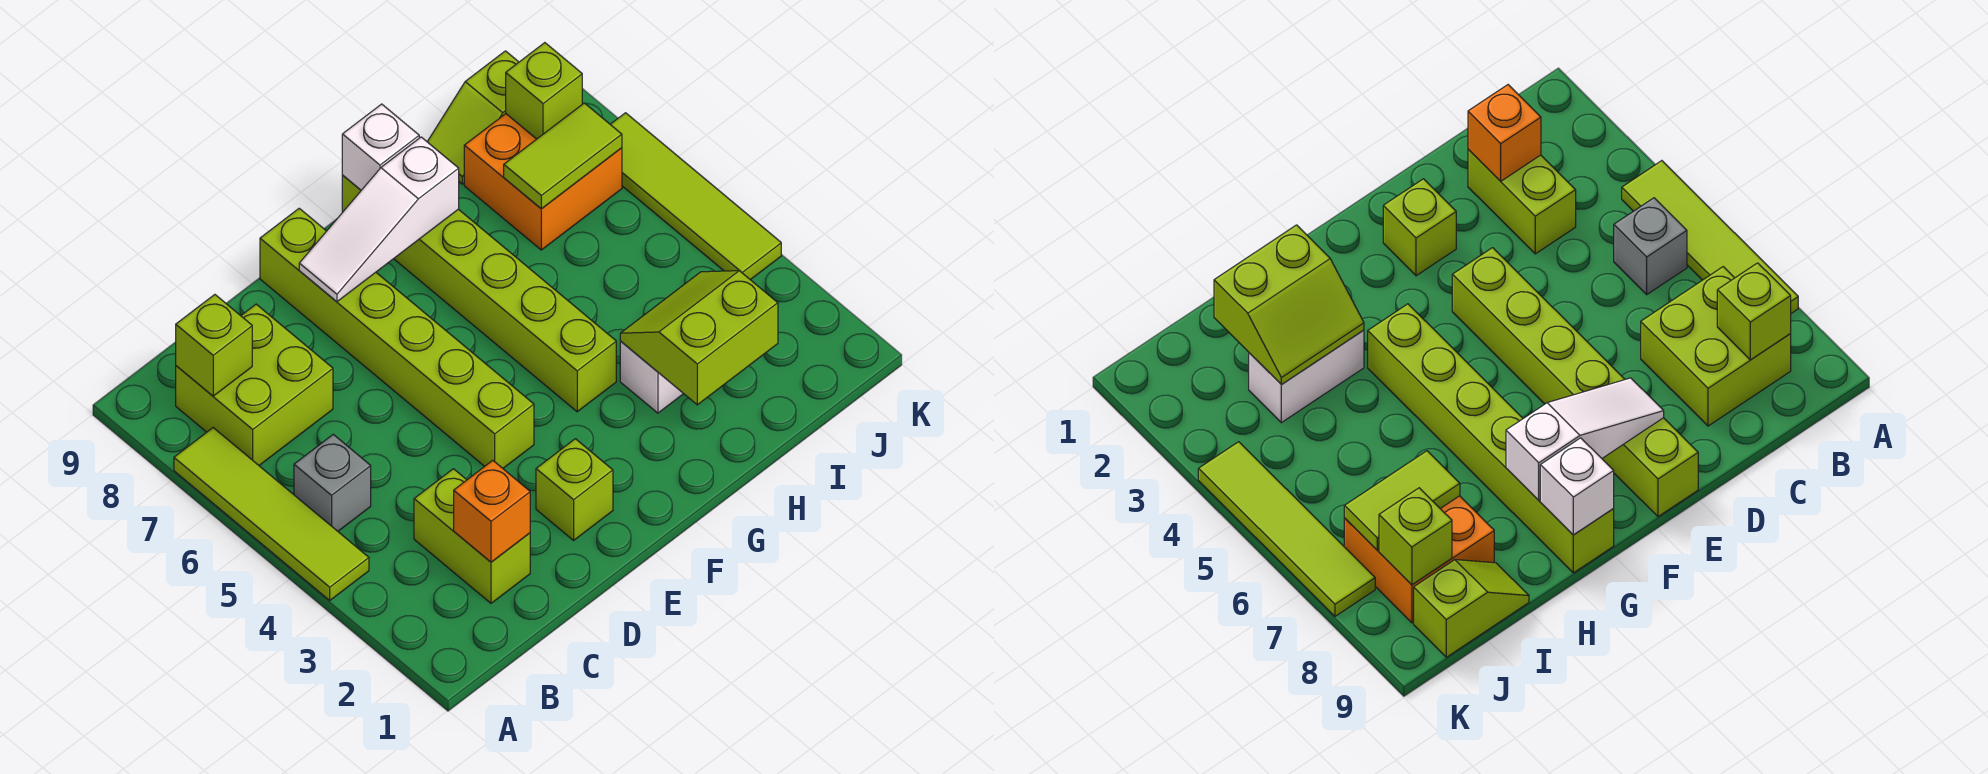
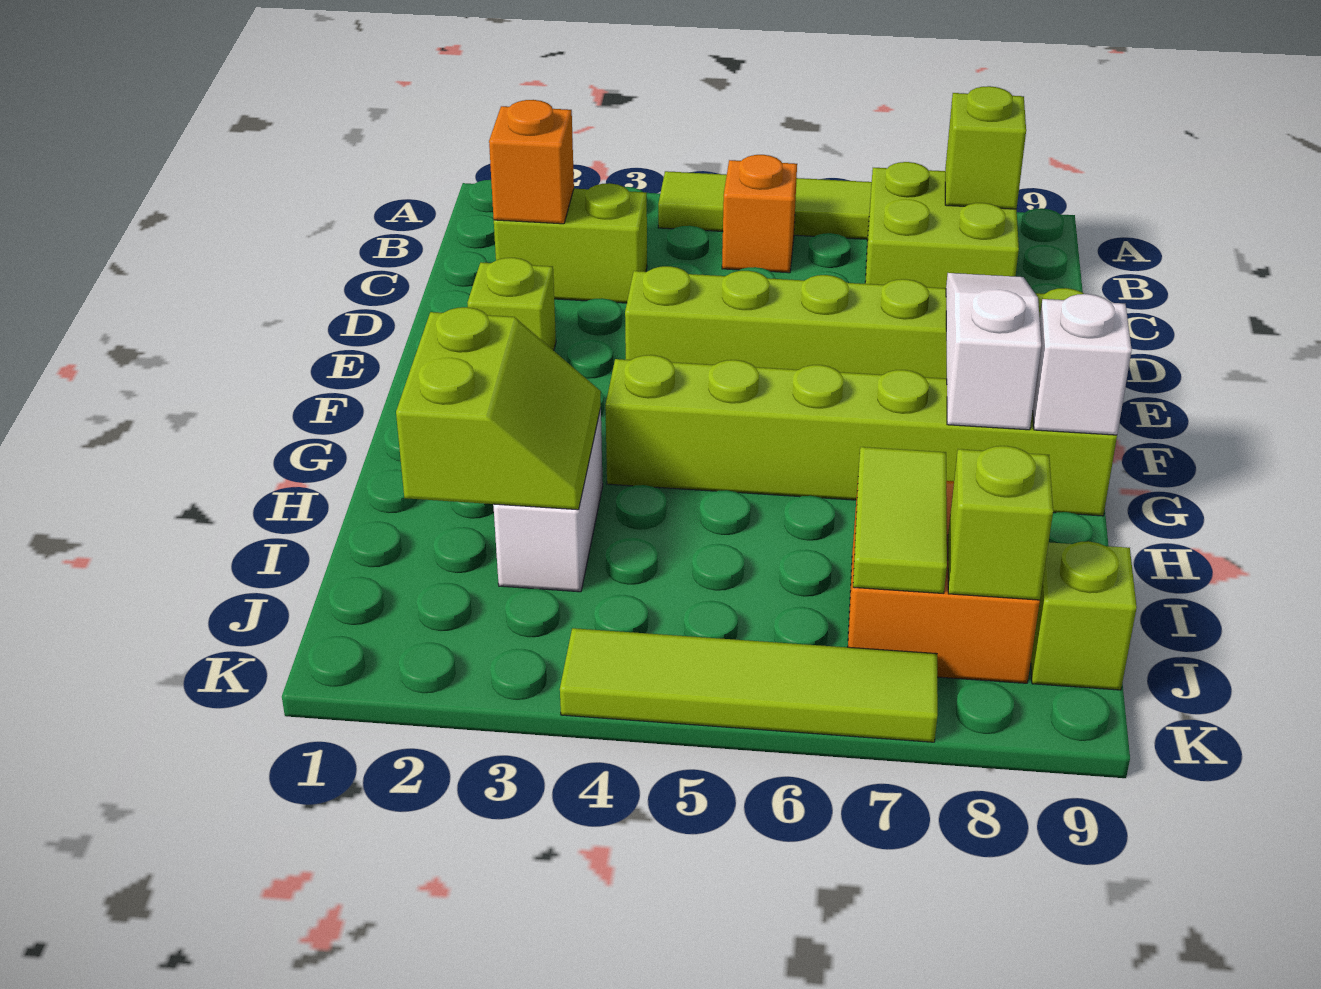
grey brick B5 level 1 -> orange brick B5 level 1

